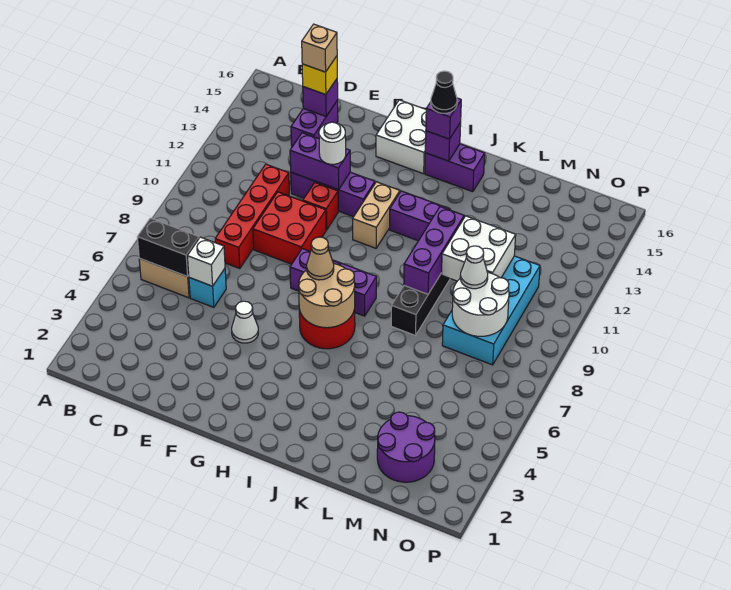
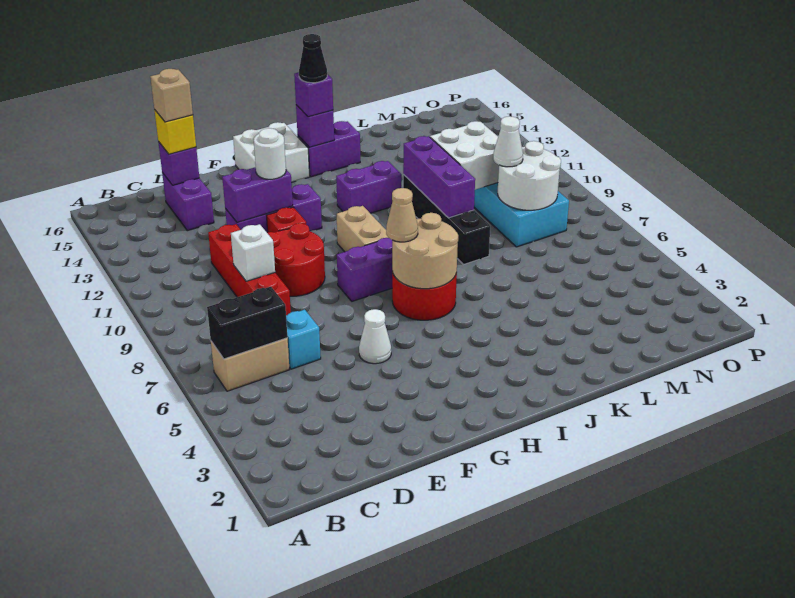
white brick D6 level 2 -> white brick D9 level 2
red brick E9:F10 level 1 -> red round brick E9:F10 level 1
tan brick H11:H12 level 1 -> tan brick H9:H10 level 1
purple round brick M2:N3 level 1 -> none

